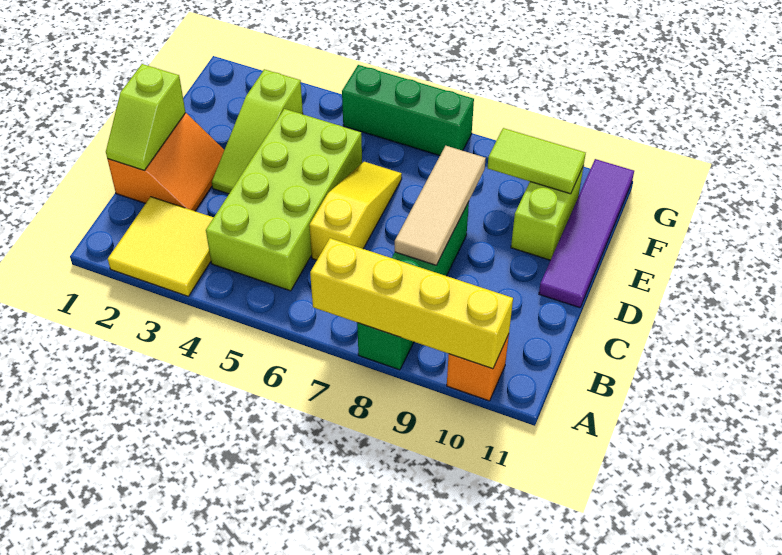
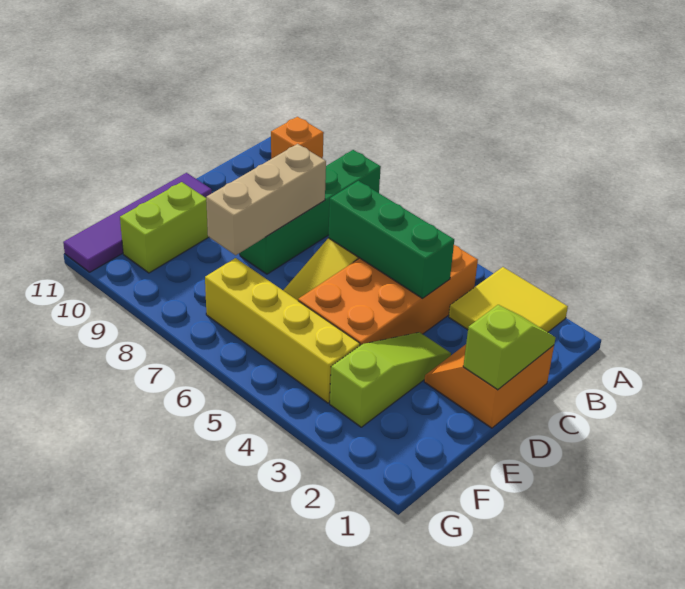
yellow brick A7:A10 level 2 -> yellow brick F4:F7 level 1
lime brick B4:E5 level 1 -> orange brick B4:E5 level 1
tan tile C8:E8 level 2 -> tan brick C8:E8 level 2
lime tile F9:F10 level 2 -> none
green brick G5:G7 level 1 -> green brick C4:C6 level 2

